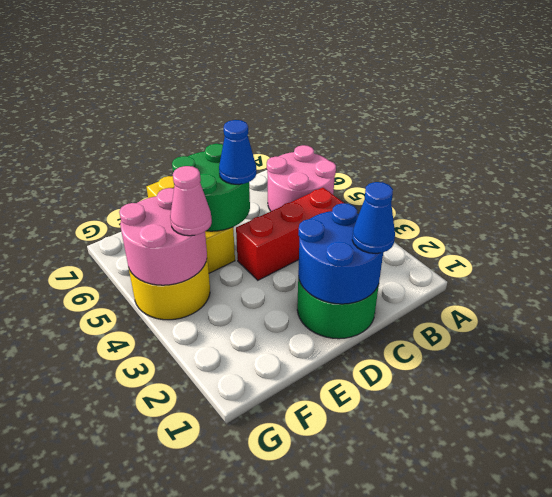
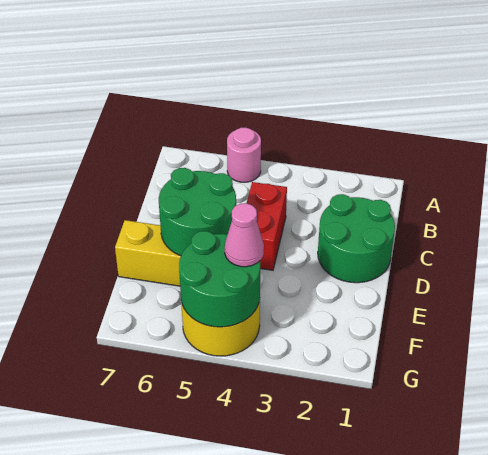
pink round brick A5:B6 level 1 -> pink round brick A5 level 1
red brick B4:D4 level 1 -> red brick C4:D4 level 1
blue round brick C1:D2 level 2 -> none
blue cone C1 level 3 -> none
blue cone D5 level 3 -> none
pink round brick F4:G5 level 2 -> green round brick F4:G5 level 2

